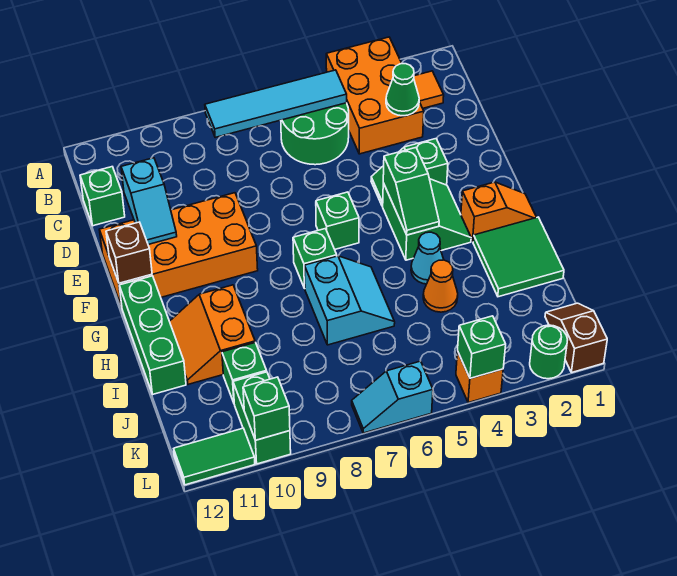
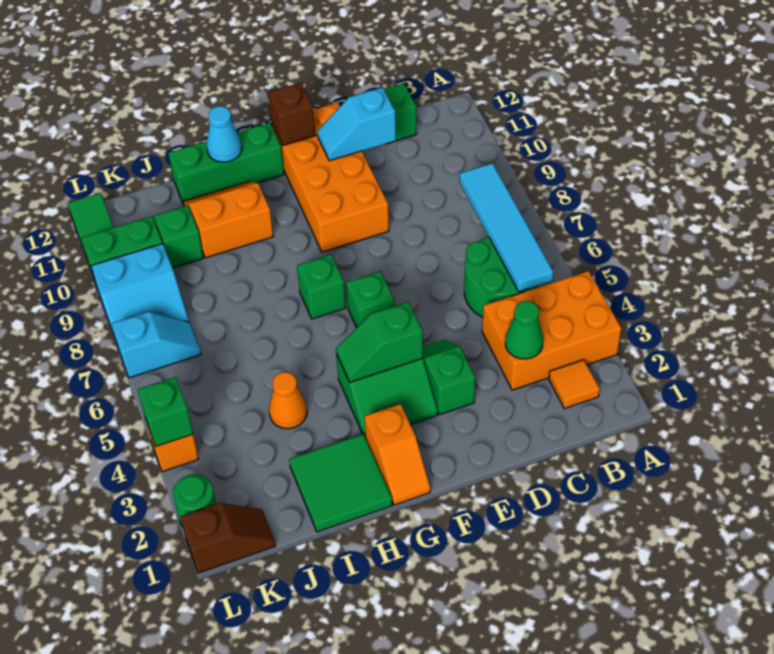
cyan cone H4 level 1 -> cyan cone H12 level 2
cyan slope H6:I7 level 1 top 7 -> cyan slope K8:L9 level 1 top 9
cyan slope L6:L7 level 1 top 6 -> cyan slope K7:L7 level 1 top L
green brick L10 level 2 -> none

